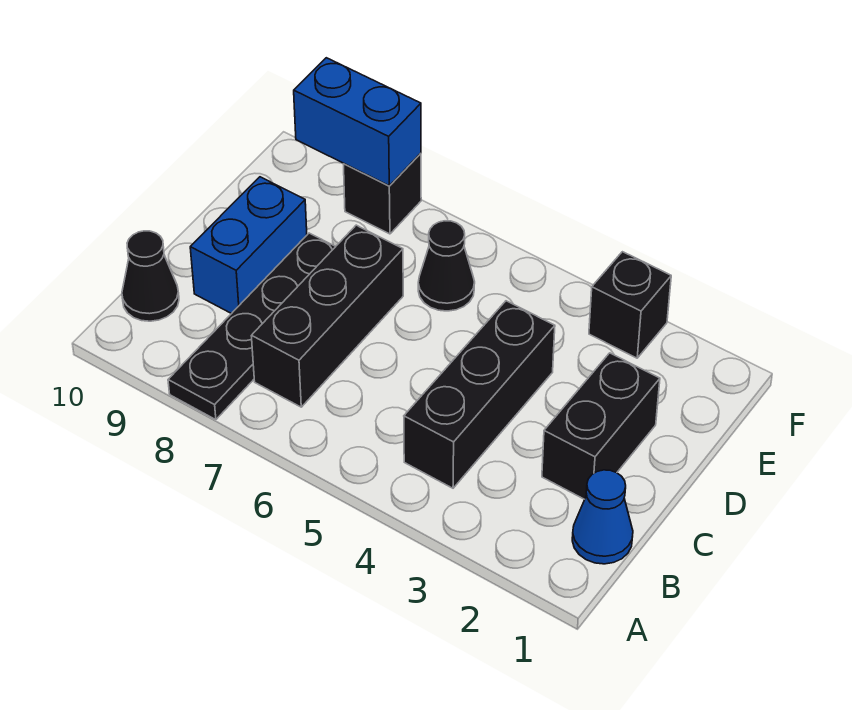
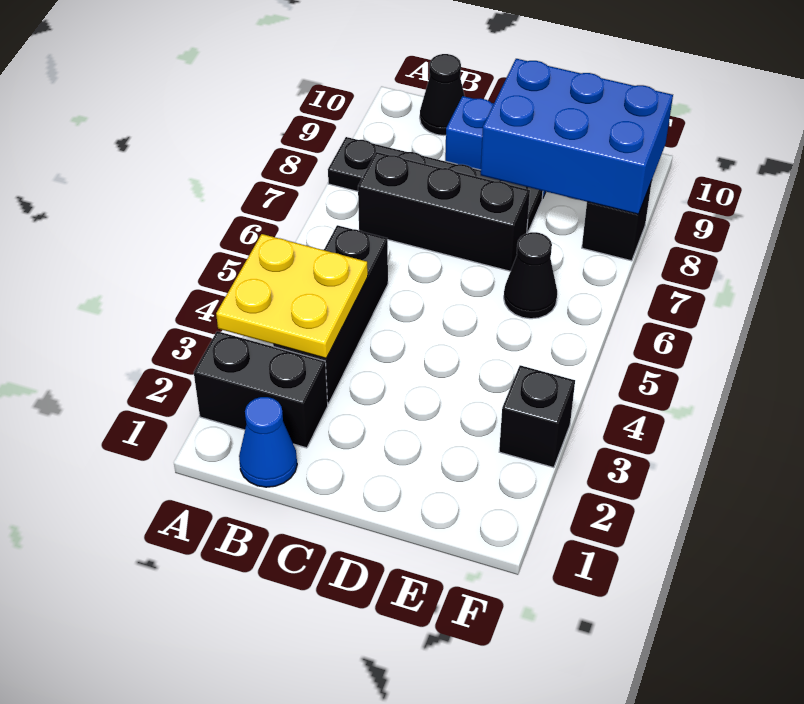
none -> yellow plate A3:B4 level 2
black brick B4:D4 level 1 -> black brick B3:B5 level 1
black brick C2:D2 level 1 -> black brick A2:B2 level 1
blue brick F8:F9 level 2 -> blue brick D8:F9 level 2

